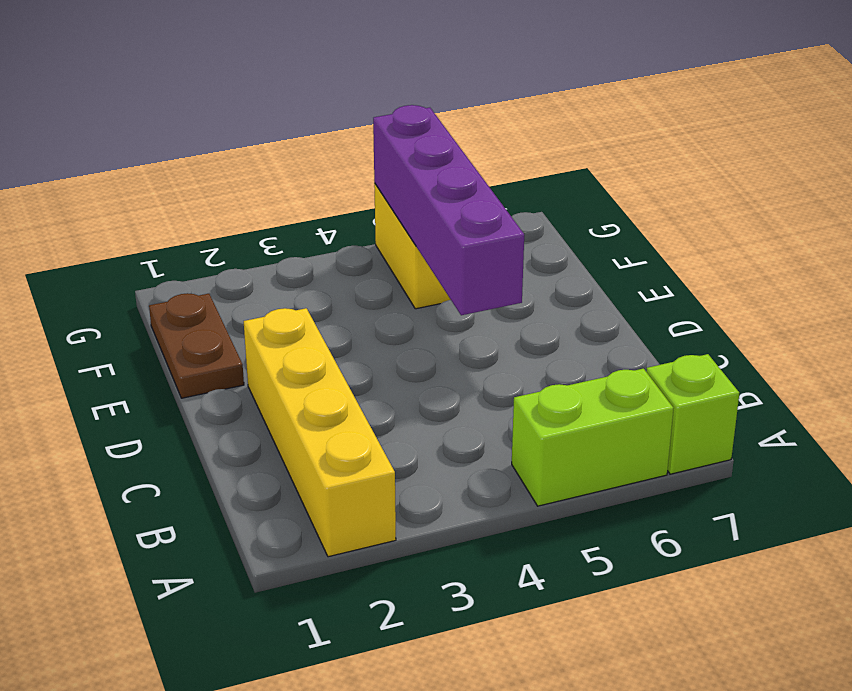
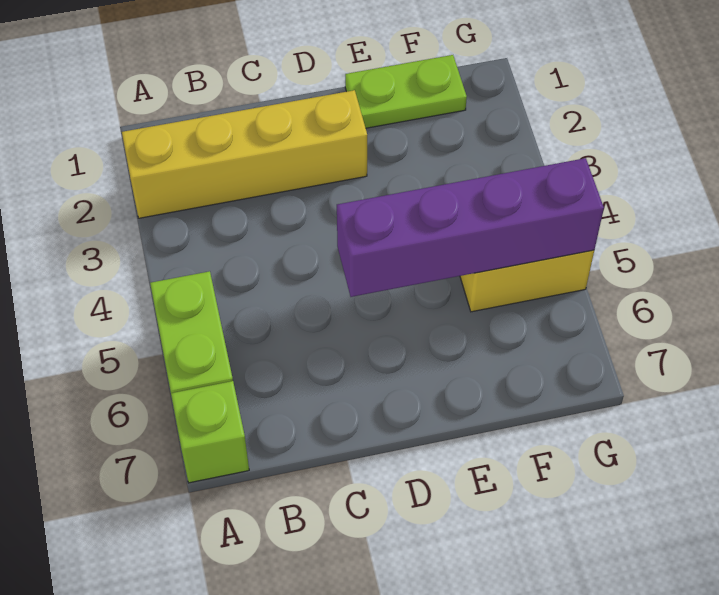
brown plate E1:F1 level 1 -> lime plate E1:F1 level 1

